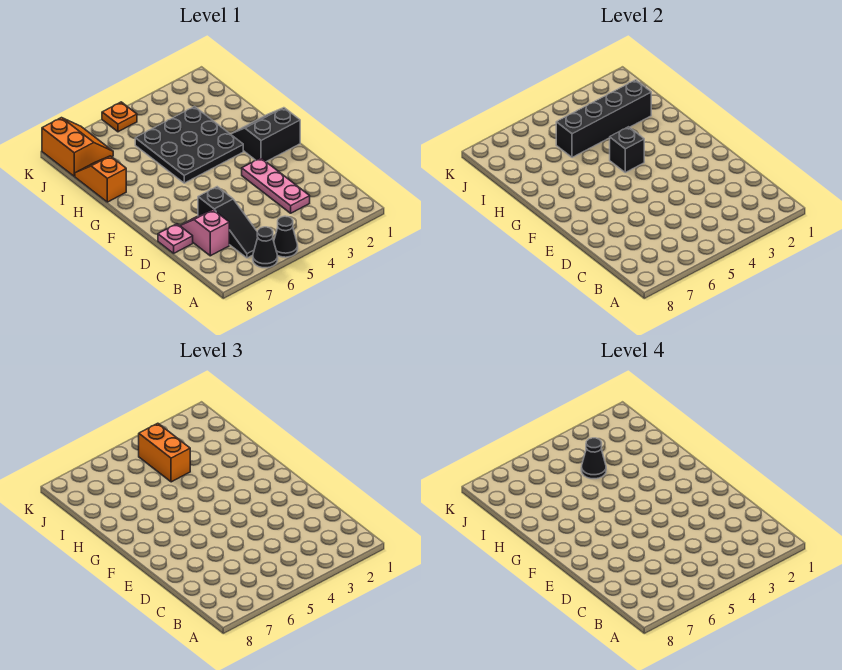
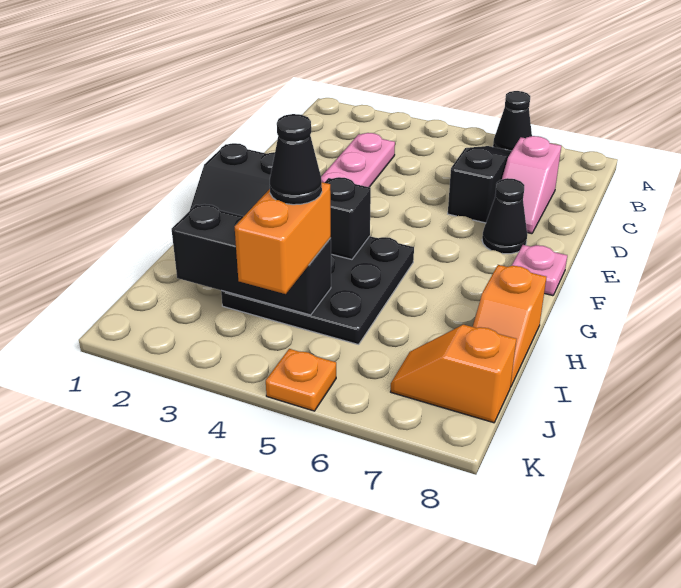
black cone A5 level 1 -> black cone E7 level 1
pink plate D8 level 1 -> pink plate F8 level 1
black brick I2:I5 level 2 -> black brick I2:I4 level 2
orange slope J7:K8 level 1 top 8 -> orange slope J7:J8 level 1 top 8

